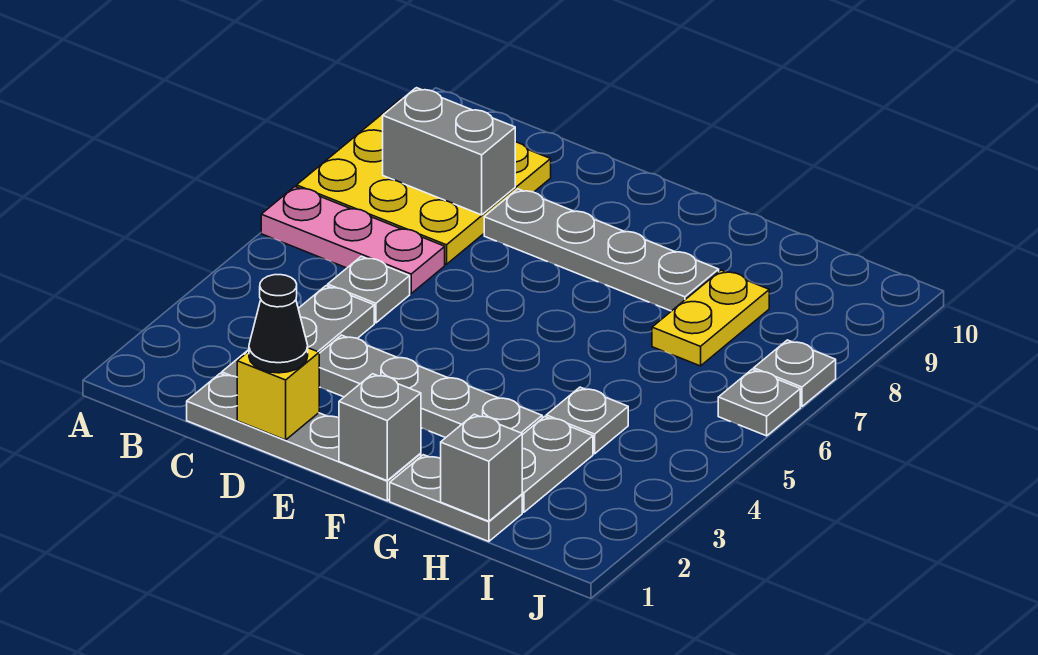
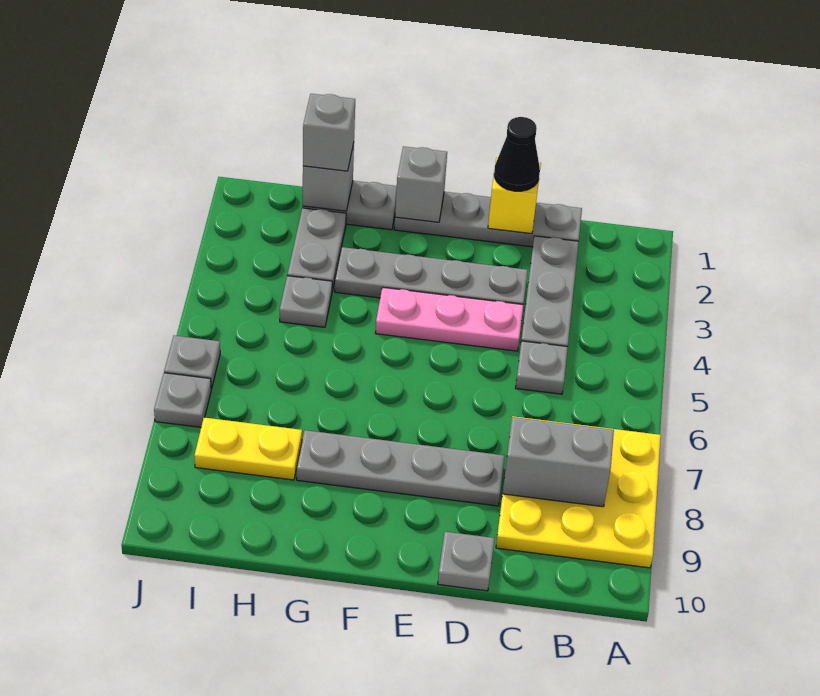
pink plate A6:C6 level 1 -> pink plate D4:F4 level 1
none -> grey plate D10 level 1
none -> grey brick H1 level 3
yellow plate H7:H8 level 1 -> yellow plate H8:I8 level 1

